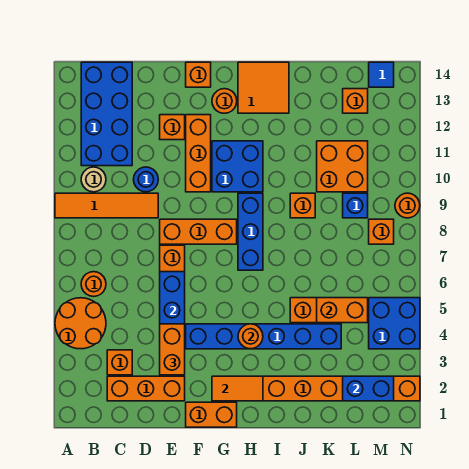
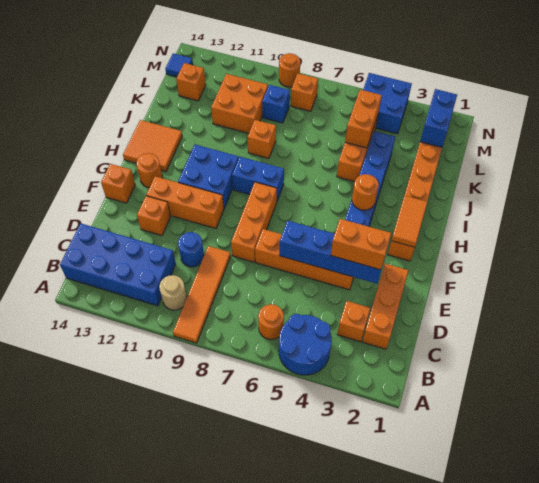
orange round brick A4:B5 level 1 -> blue round brick A4:B5 level 1
orange brick F1:G1 level 1 -> none
blue brick H7:H9 level 1 -> blue brick H8:H9 level 1

